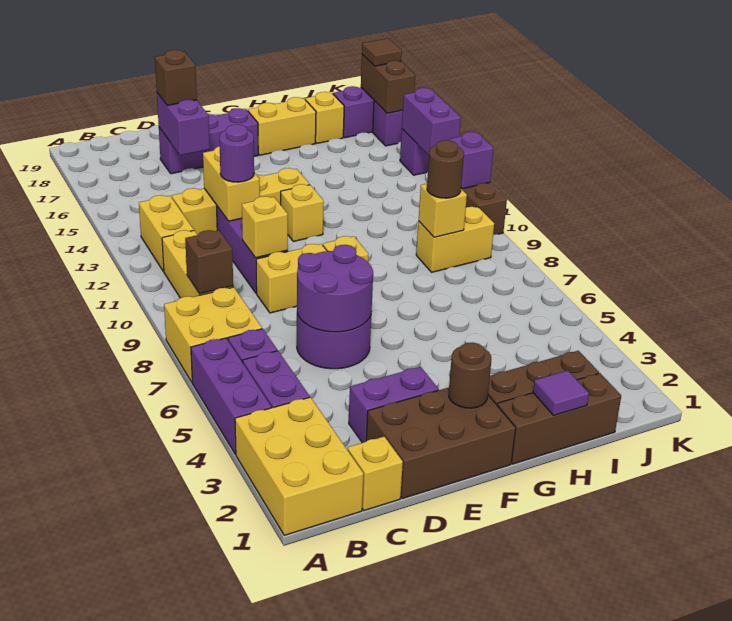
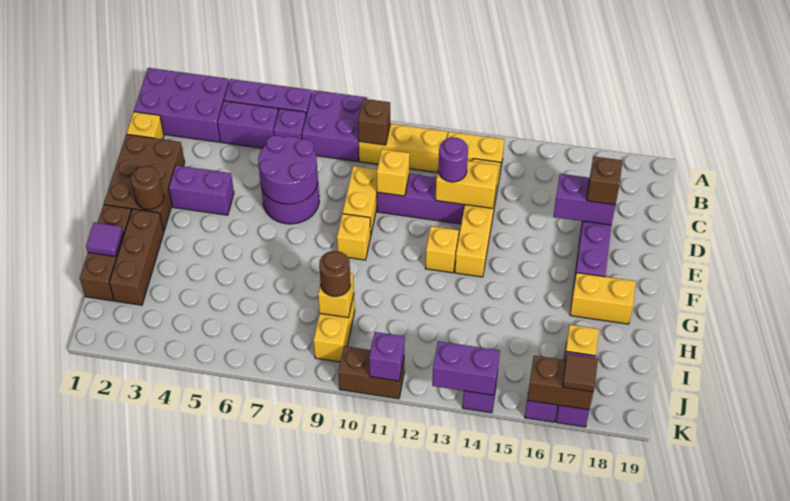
yellow brick A1:B3 level 1 -> purple brick A1:B3 level 1
yellow brick A7:B8 level 1 -> purple brick A7:B8 level 1
purple brick D3:E3 level 1 -> purple brick E3:E4 level 1
yellow brick G17:H17 level 1 -> yellow brick G17:G18 level 1

